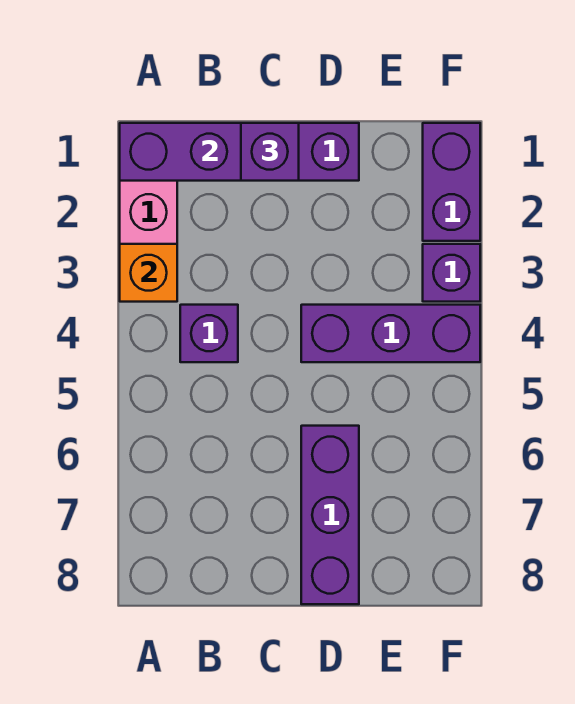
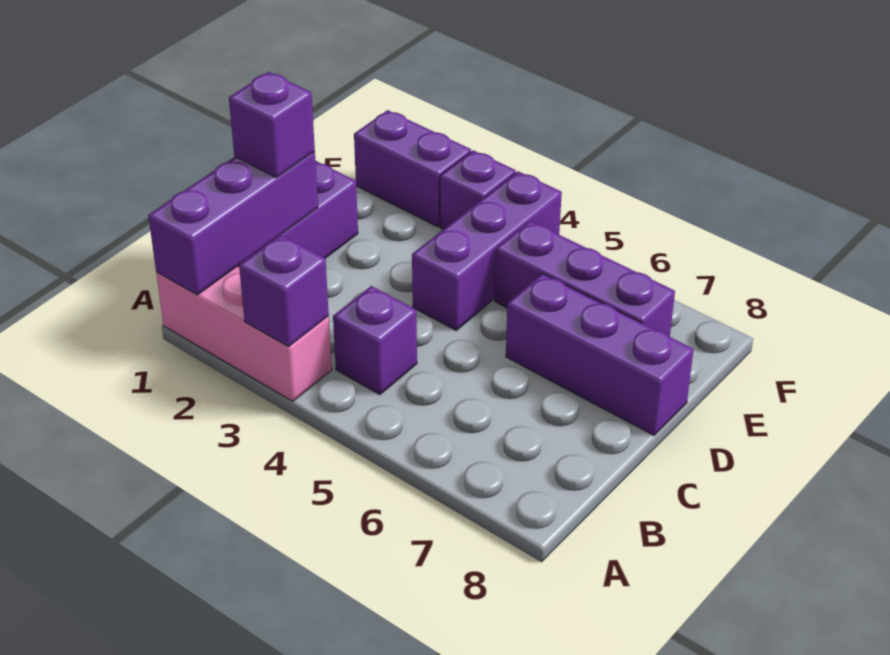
orange brick A3 level 2 -> purple brick A3 level 2
none -> purple brick E5:E7 level 1

